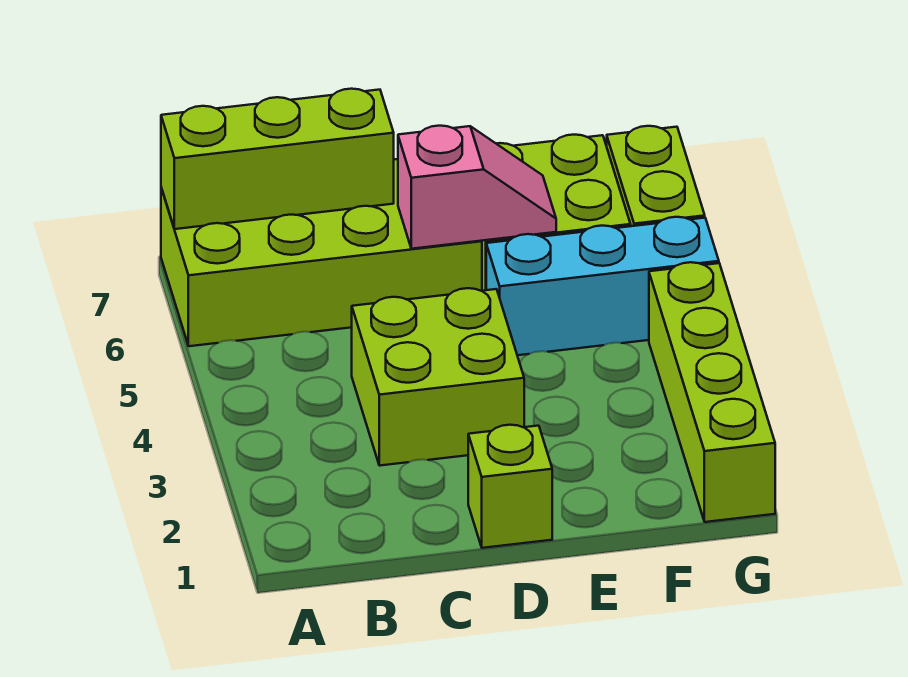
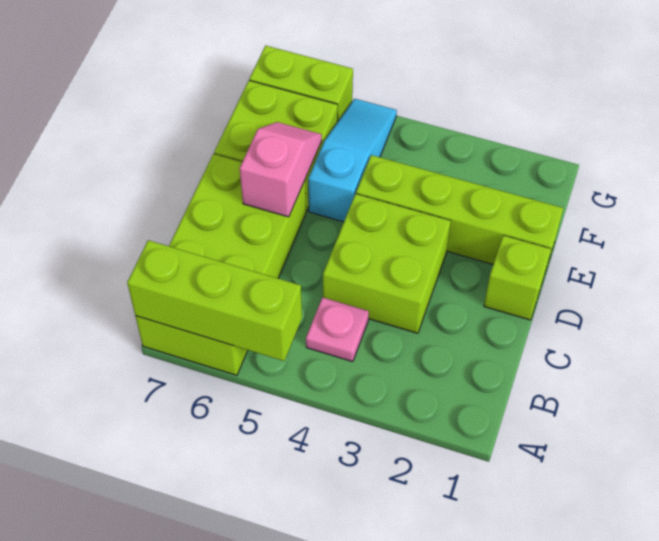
lime brick A7:C7 level 2 -> lime brick A5:A7 level 2
none -> pink plate B4 level 1
cyan brick E5:G5 level 1 -> cyan slope E5:G5 level 1 top E
lime brick G1:G4 level 1 -> lime brick E1:E4 level 1

